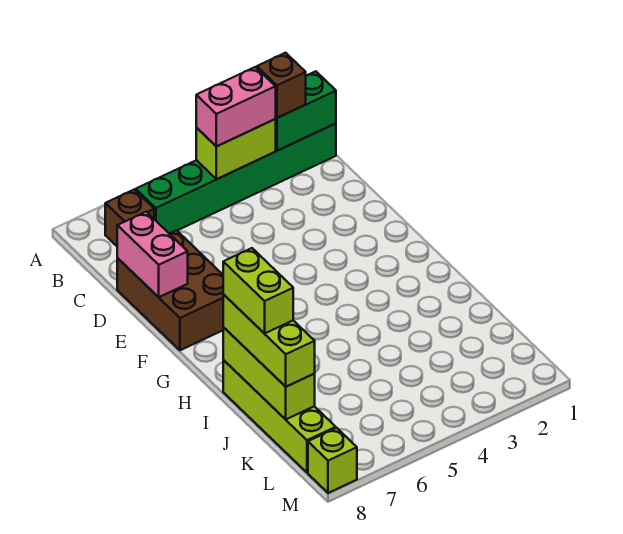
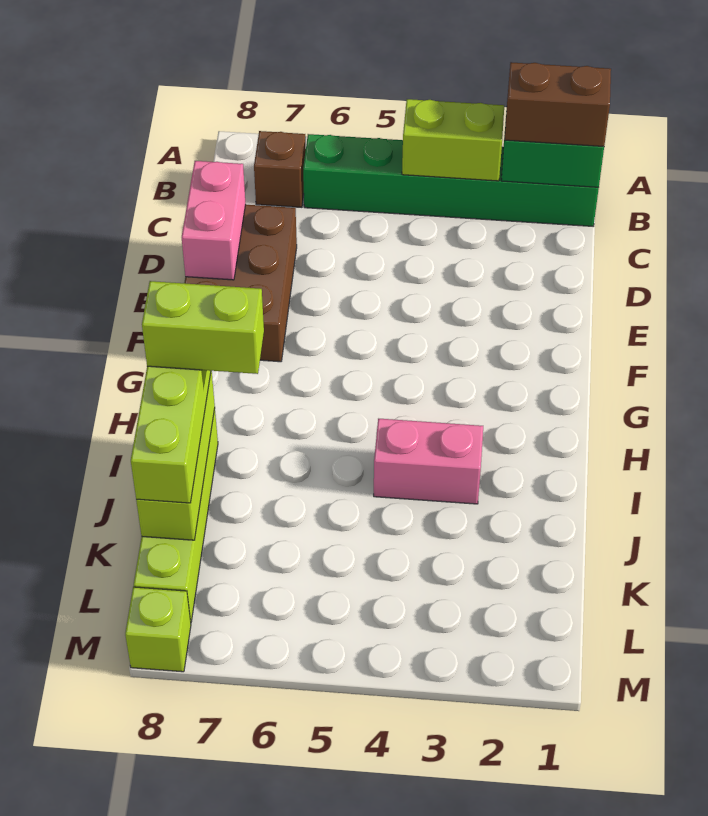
brown brick B2 level 3 -> brown brick B1:B2 level 3
pink brick B3:B4 level 3 -> pink brick I3:I4 level 1
lime brick I8:J8 level 4 -> lime brick I7:I8 level 4

